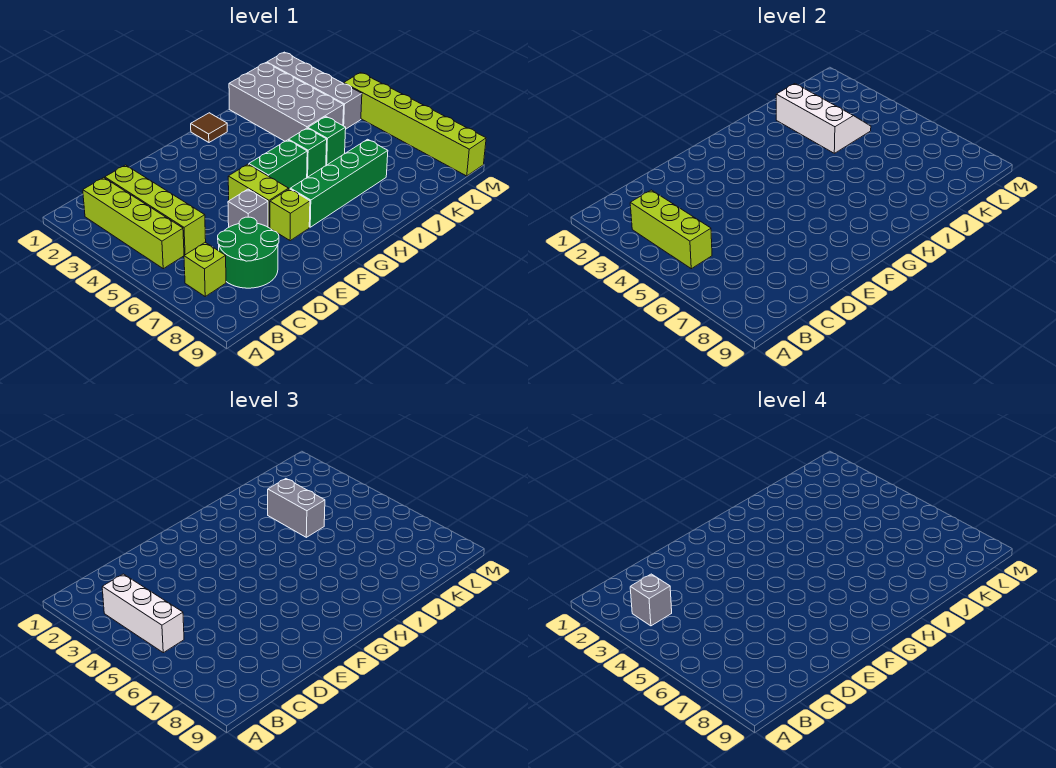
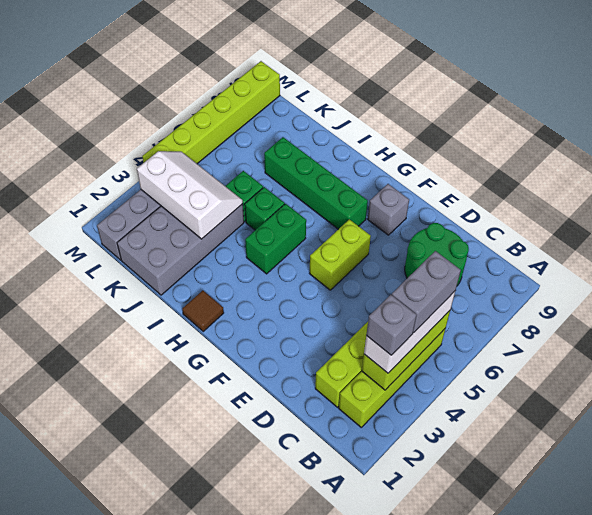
lime brick B7 level 1 -> none
grey brick E6 level 1 -> grey brick F8 level 1
lime brick F7 level 1 -> none
green brick G5:H5 level 1 -> green brick H4:H5 level 1
white slope J2:K4 level 2 top J -> white slope J3:L4 level 2 top 3
grey brick J3:J4 level 3 -> grey brick B4:B5 level 4

